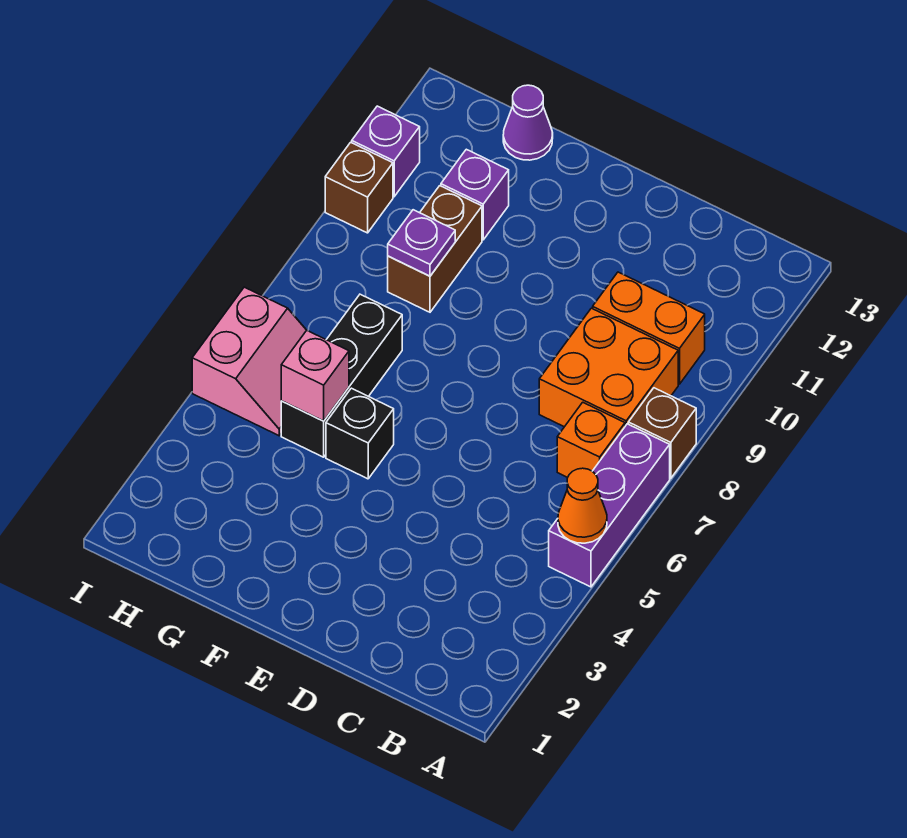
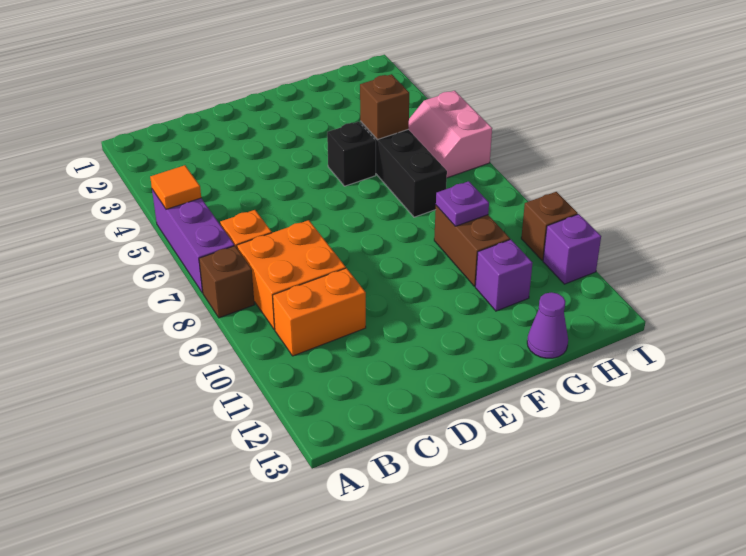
orange cone A5 level 2 -> orange tile A5 level 2
pink brick G5 level 2 -> brown brick G5 level 2

